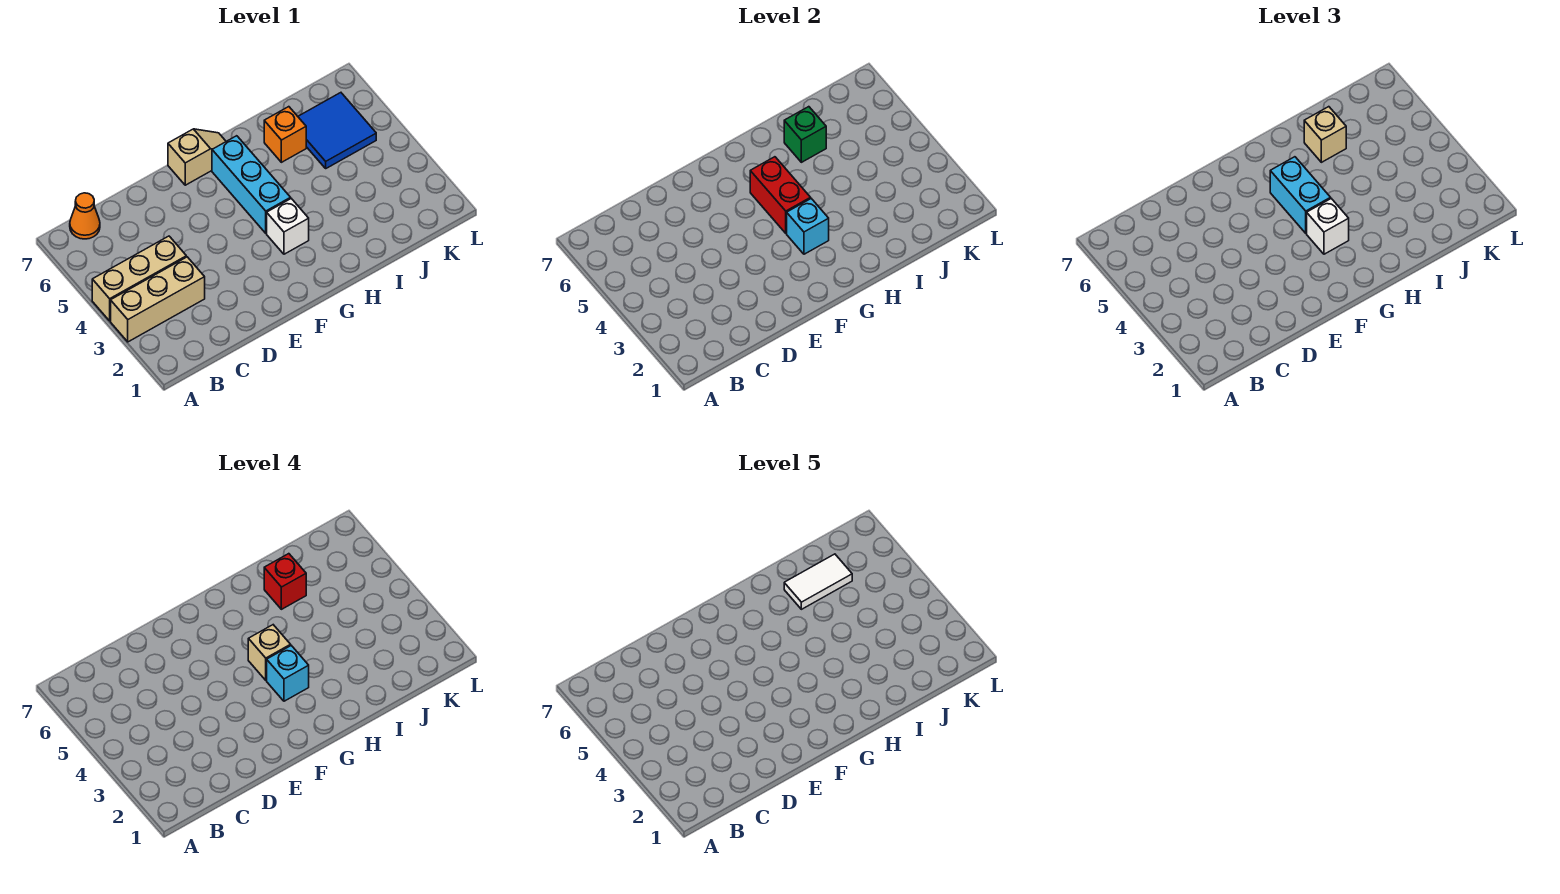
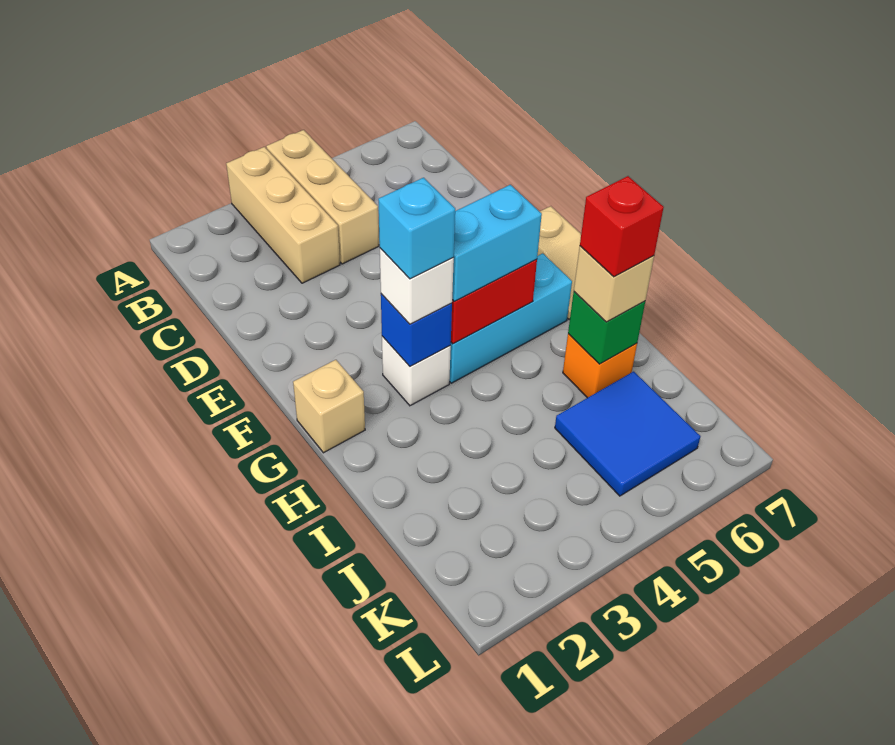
orange cone B7 level 1 -> none
cyan brick G3 level 2 -> blue brick G3 level 2
tan brick G4 level 4 -> tan brick G1 level 1
white tile I6:J6 level 5 -> none

